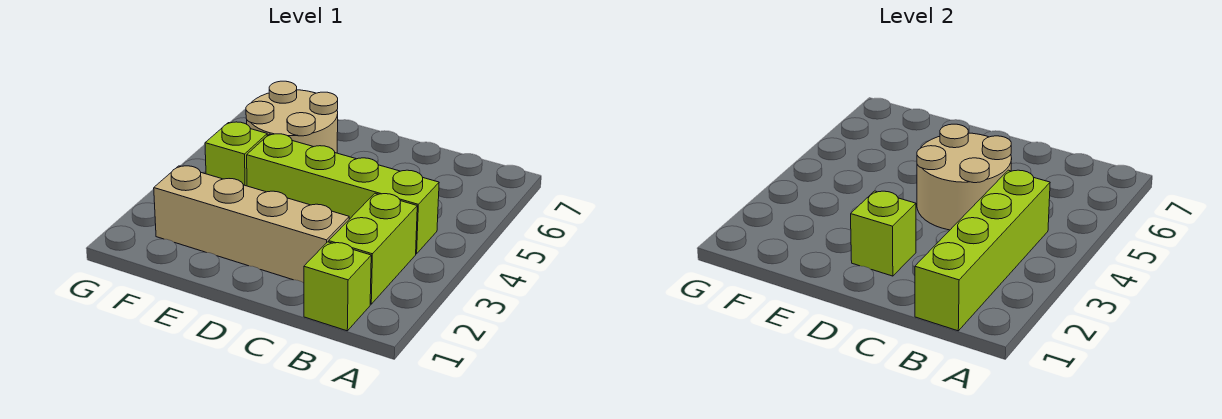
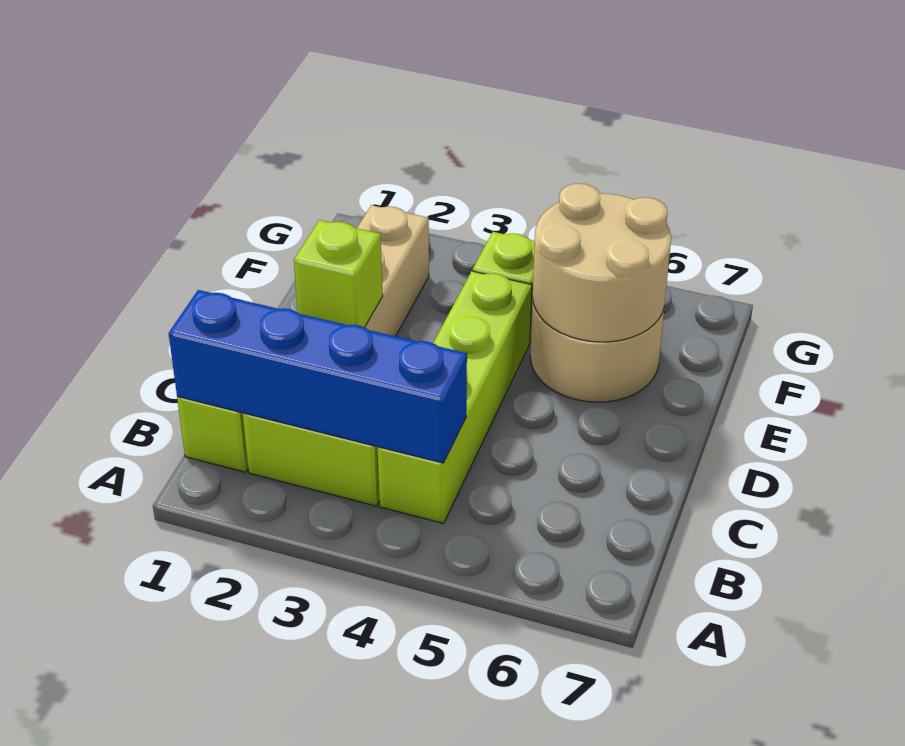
lime brick B1:B4 level 2 -> blue brick B1:B4 level 2
tan round brick C4:D5 level 2 -> tan round brick E5:F6 level 2

